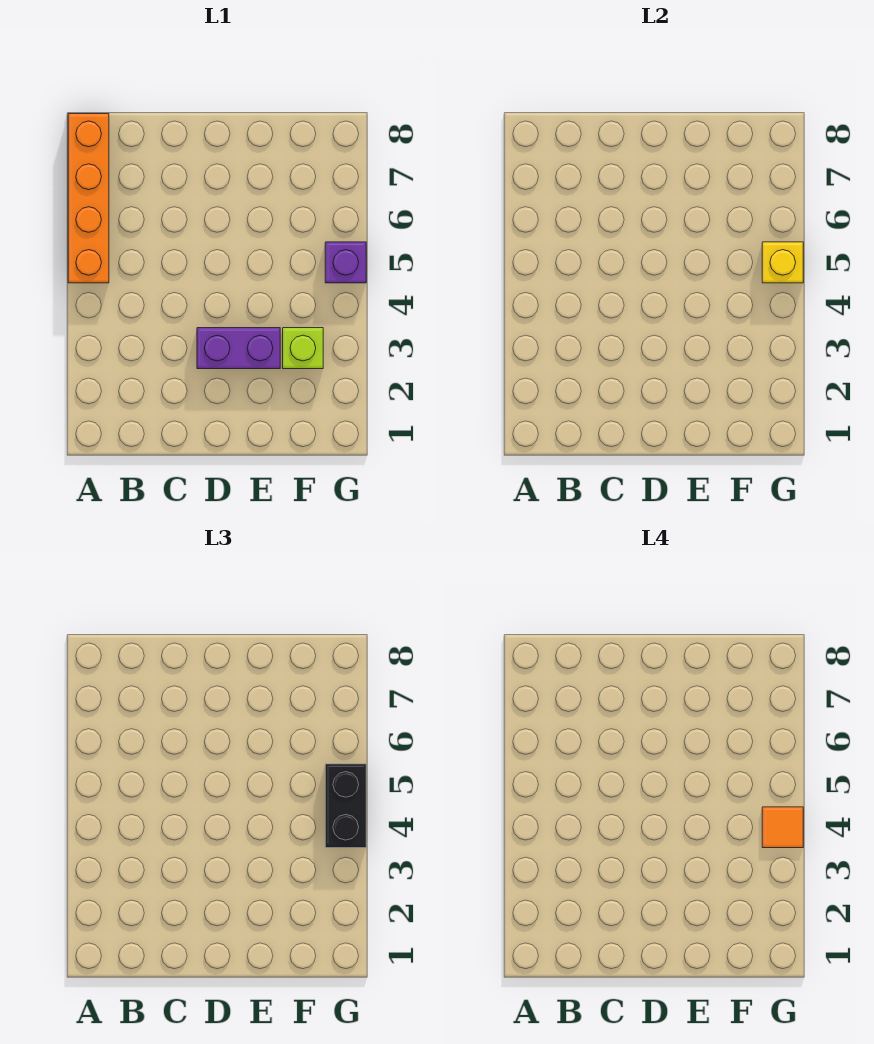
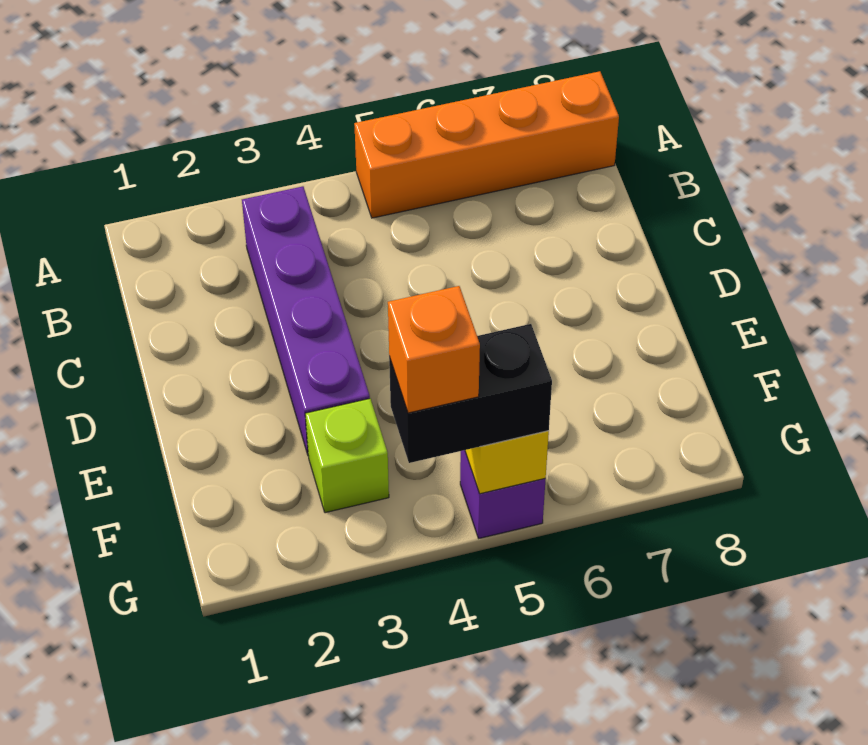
purple brick D3:E3 level 1 -> purple brick B3:E3 level 1
orange tile G4 level 4 -> orange brick G4 level 4

